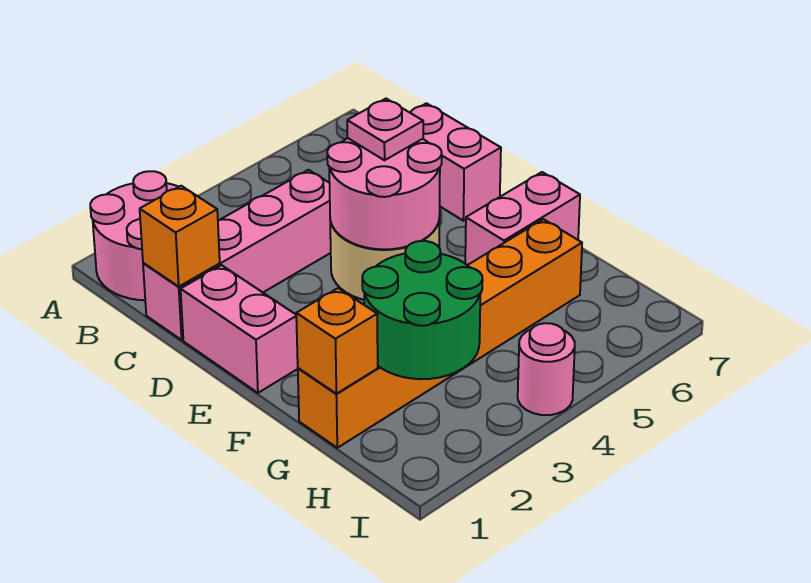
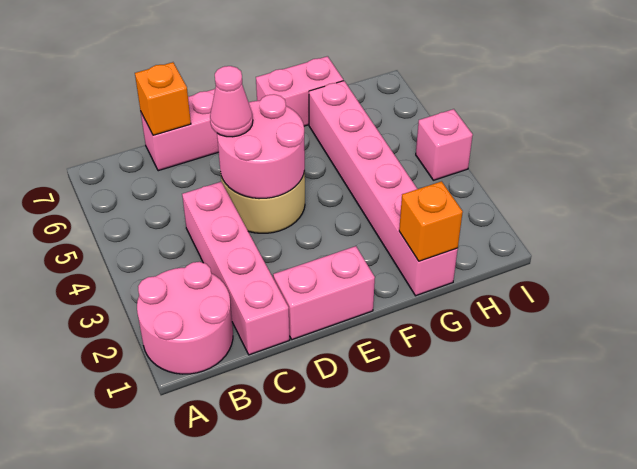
orange brick C1 level 2 -> orange brick C7 level 2
pink plate D5 level 3 -> pink cone D5 level 3
pink brick F6:F7 level 1 -> pink brick F7:G7 level 1
orange brick G1:G6 level 1 -> pink brick G1:G6 level 1
green round brick G2:H3 level 2 -> none
pink round brick I4 level 1 -> pink brick I4 level 1

